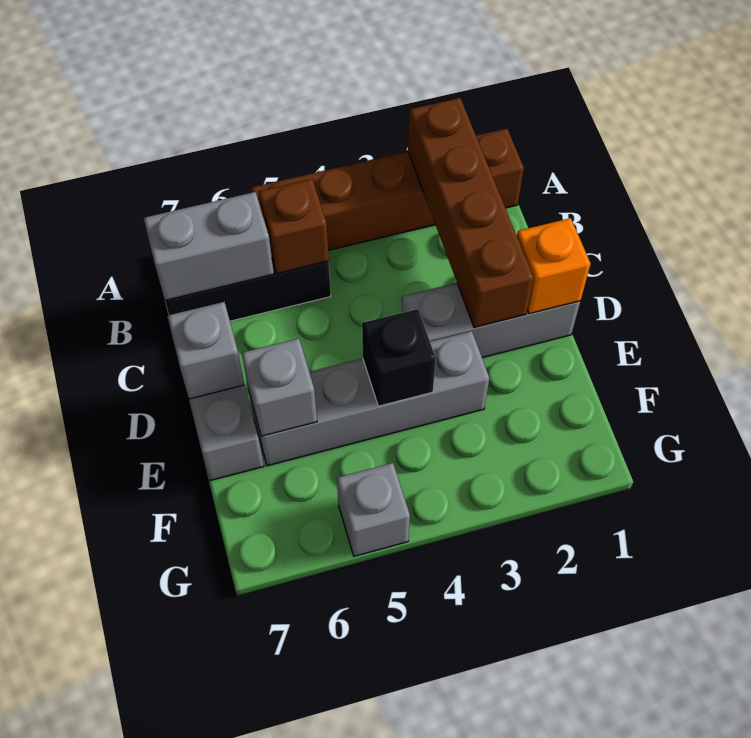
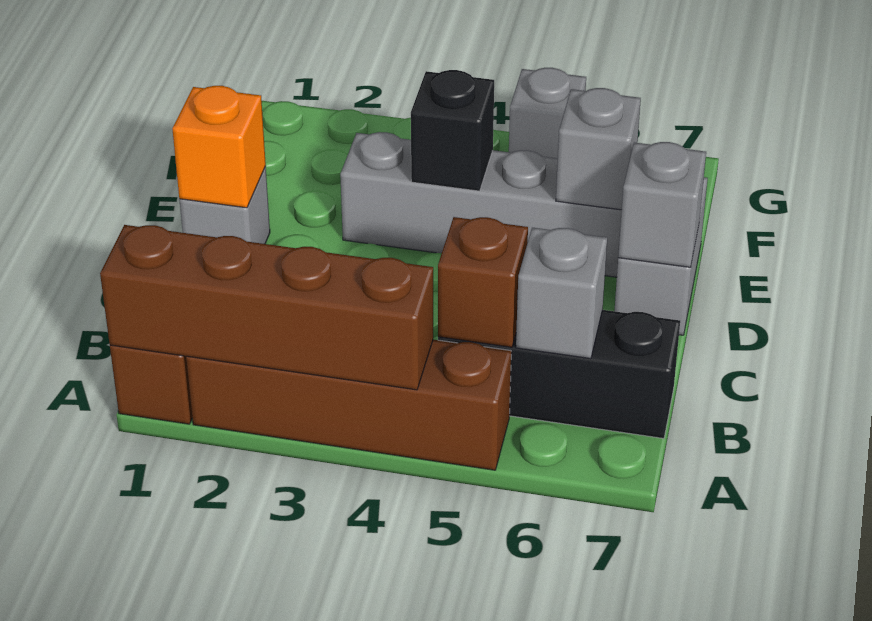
brown brick A2:D2 level 2 -> brown brick A1:A4 level 2
grey brick B6:B7 level 2 -> grey brick B6 level 2
grey brick D1:D3 level 1 -> grey brick D1 level 1

